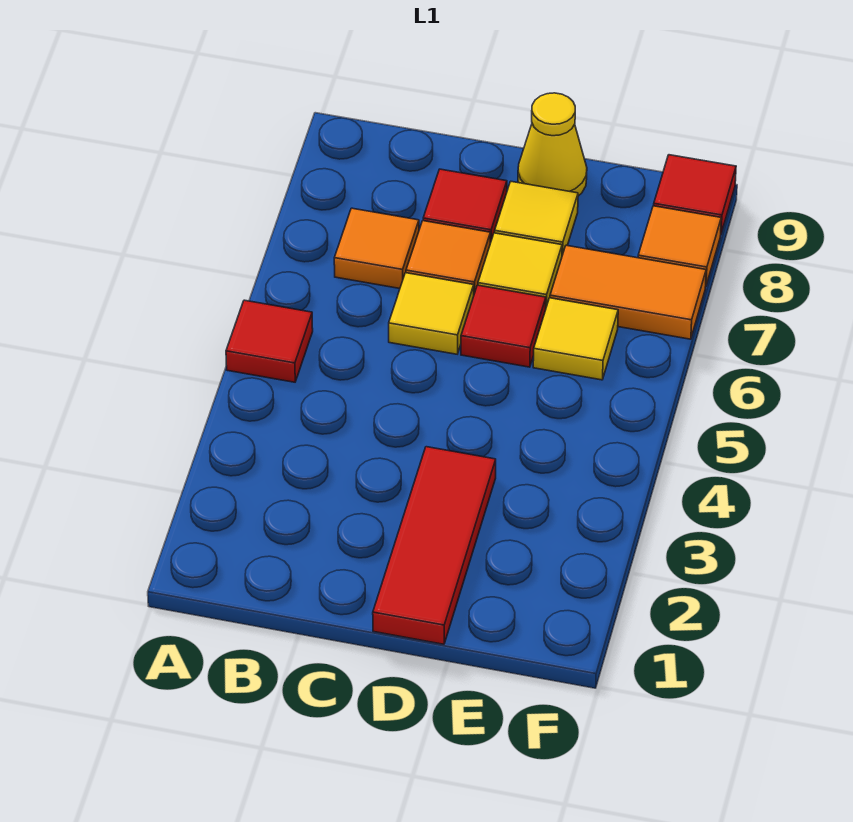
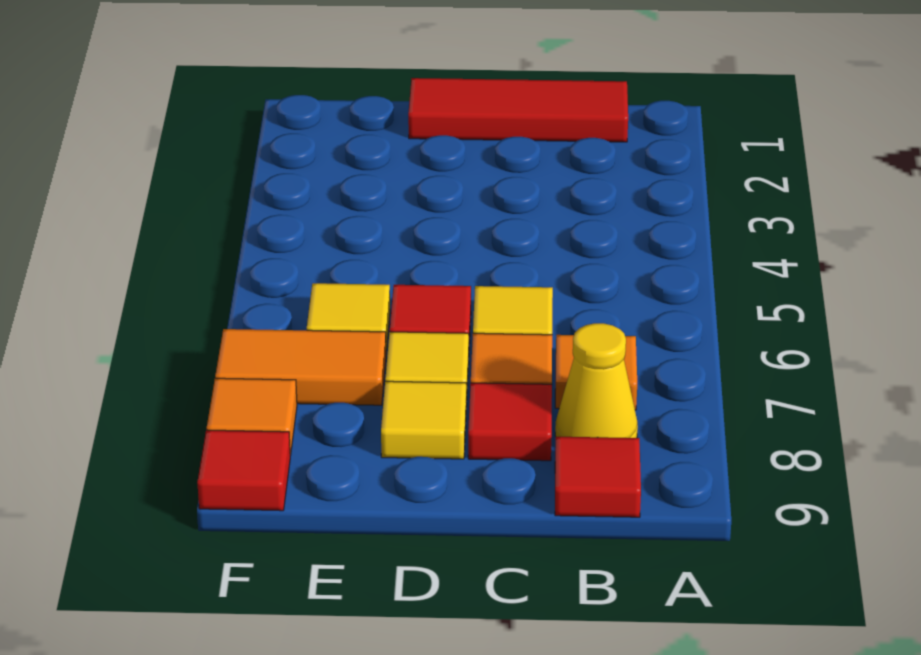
red tile A5 level 1 -> red tile B9 level 1
red tile D1:D3 level 1 -> red tile B1:D1 level 1
yellow cone D9 level 1 -> yellow cone B8 level 1

